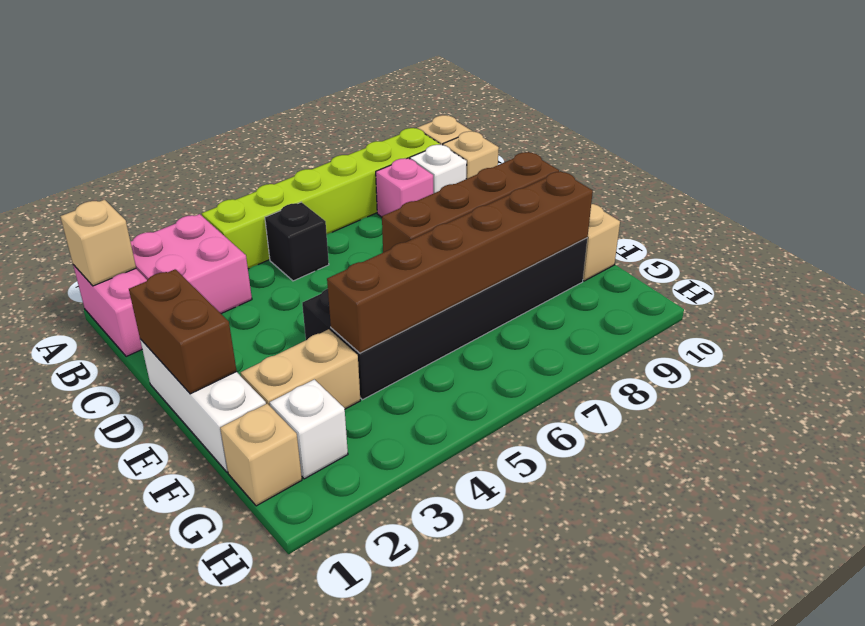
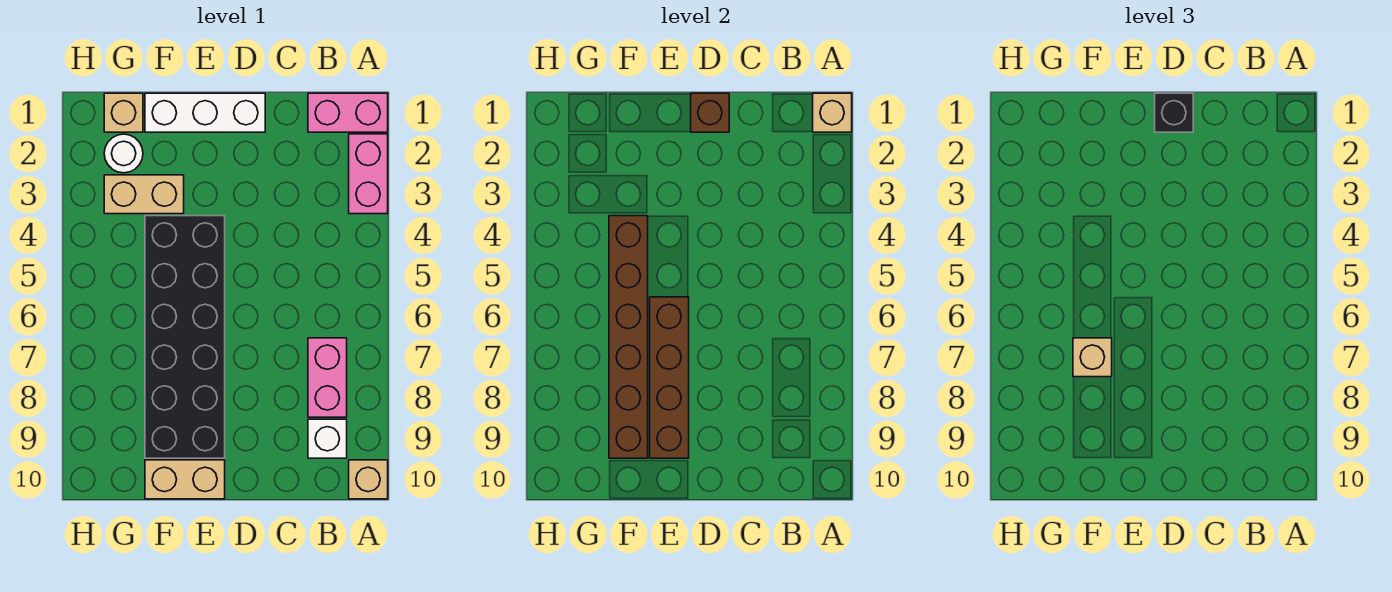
pink brick A2:B3 level 1 -> pink brick A2:A3 level 1
lime brick A4:A9 level 1 -> none
black brick B5 level 1 -> black brick D1 level 3
pink brick B8 level 1 -> pink brick B7:B8 level 1
tan brick B10 level 1 -> tan brick F7 level 3
brown brick D1:E1 level 2 -> brown brick D1 level 2
tan brick F2:F3 level 1 -> tan brick F3:G3 level 1
white brick G2 level 1 -> white round brick G2 level 1

